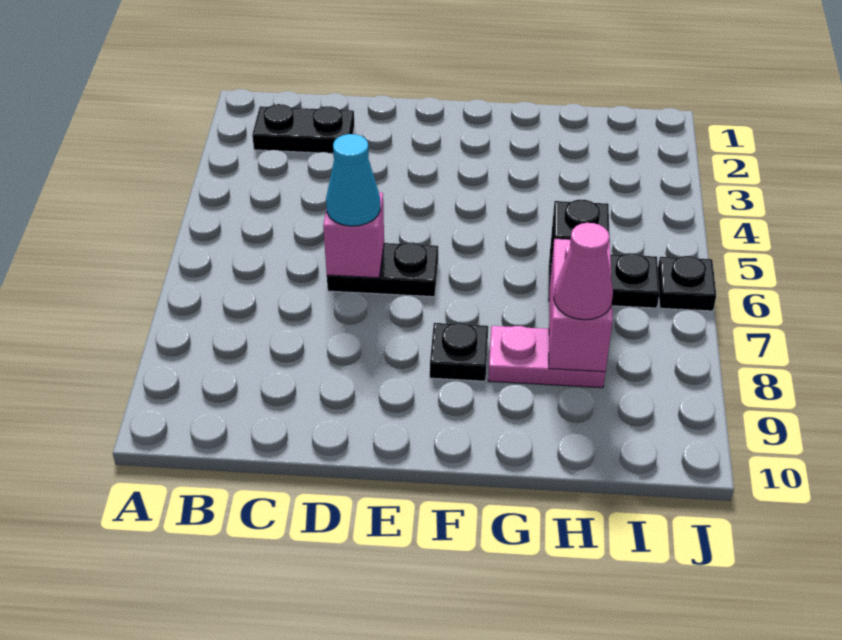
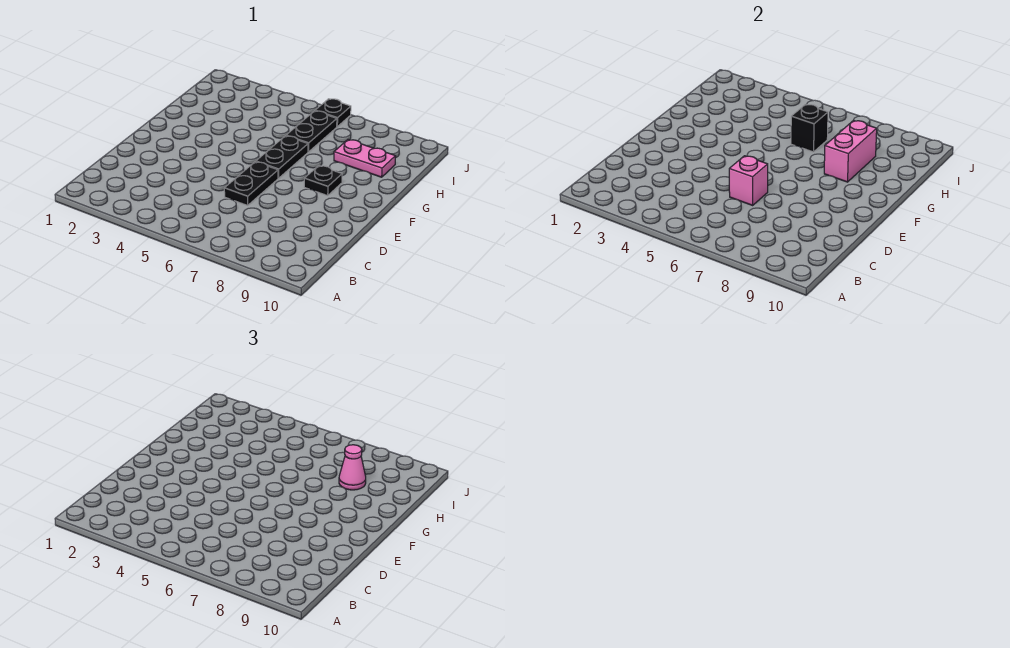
black plate B2:C2 level 1 -> black plate F6:G6 level 1
cyan cone D6 level 3 -> none
pink plate G8:H8 level 1 -> pink plate H8:H9 level 1
pink brick H7:H8 level 2 -> pink brick G8:H8 level 2

